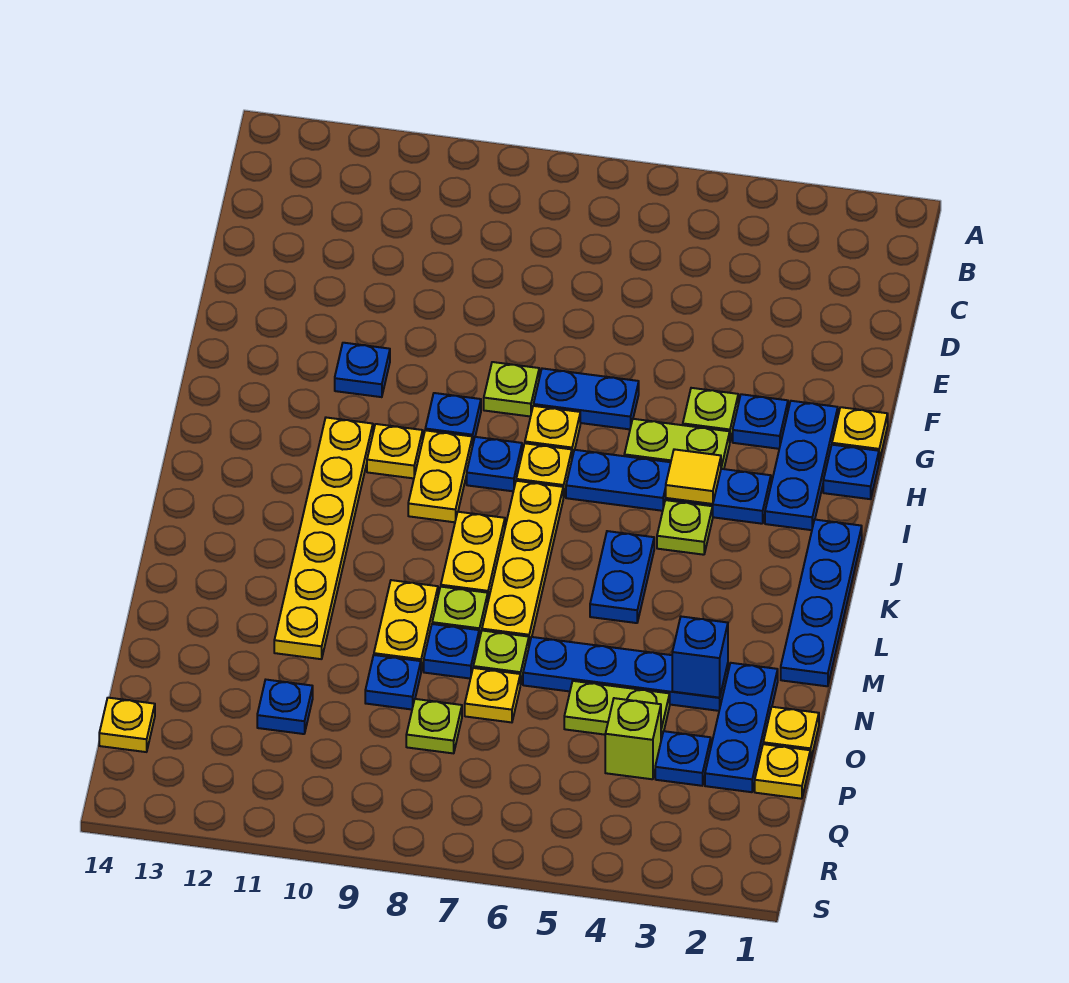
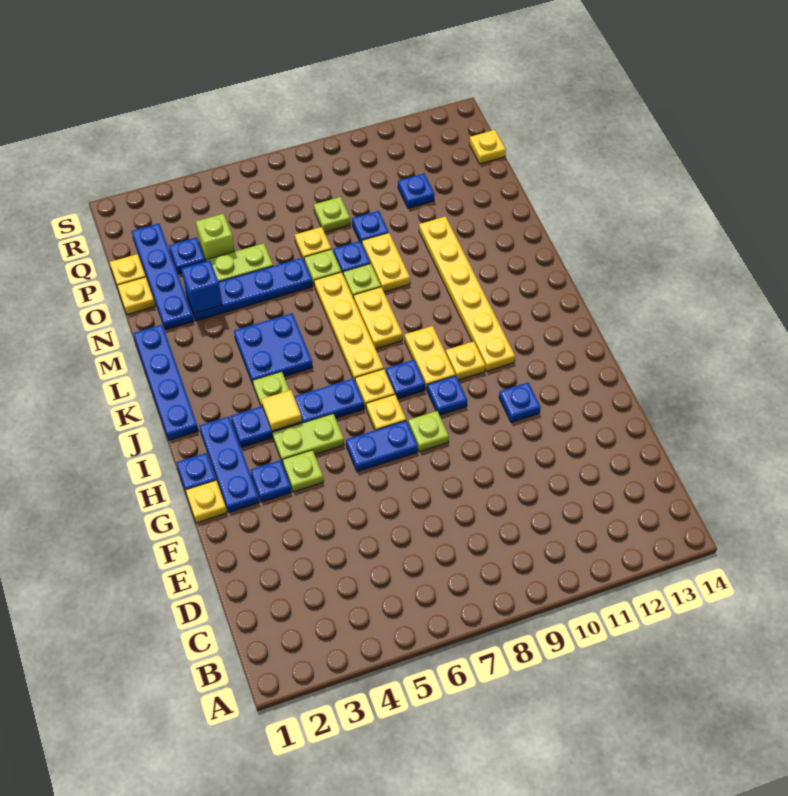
blue plate K5:L5 level 1 -> blue plate K4:L5 level 1
blue plate N2:P2 level 1 -> blue plate N2:Q2 level 1

